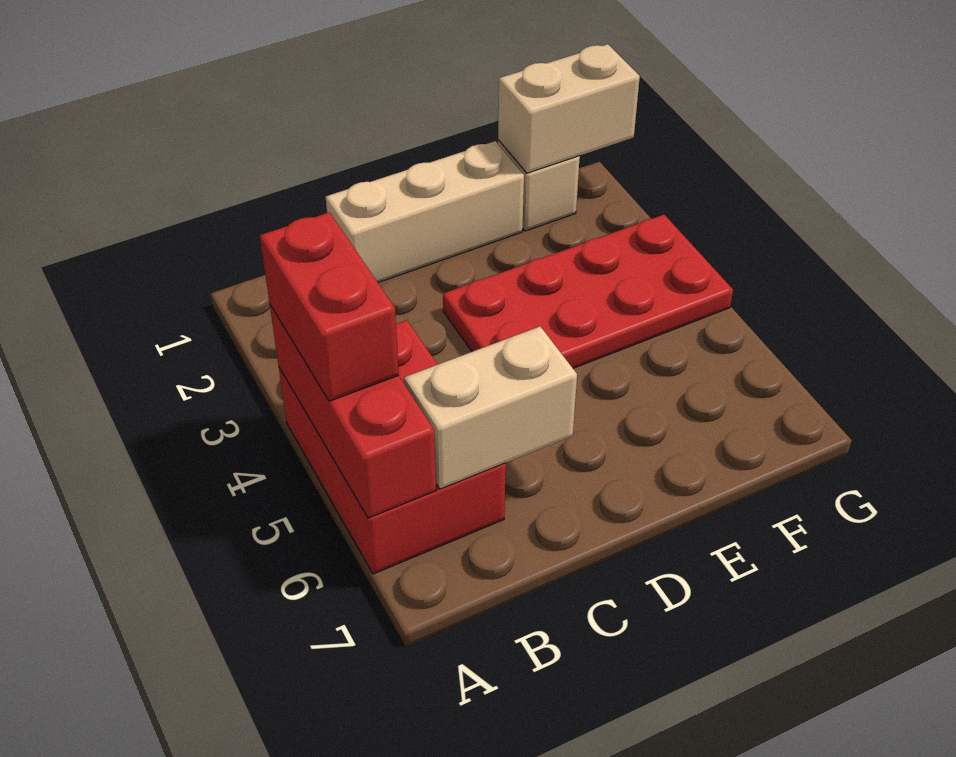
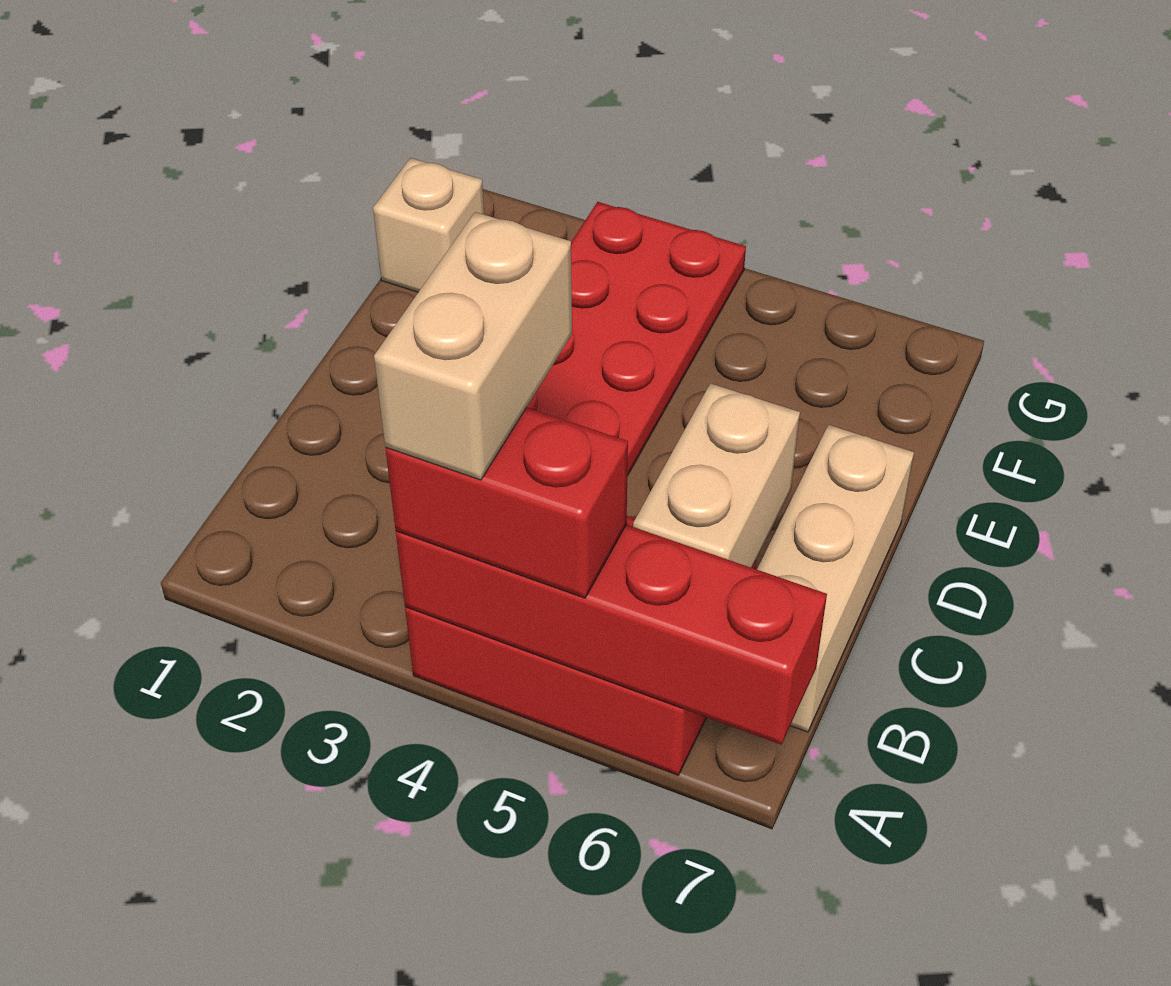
red brick A4:A6 level 2 -> red brick A4:A7 level 2
tan brick C1:E1 level 1 -> tan brick B7:D7 level 1
tan brick F1:G1 level 2 -> tan brick A4:B4 level 4

